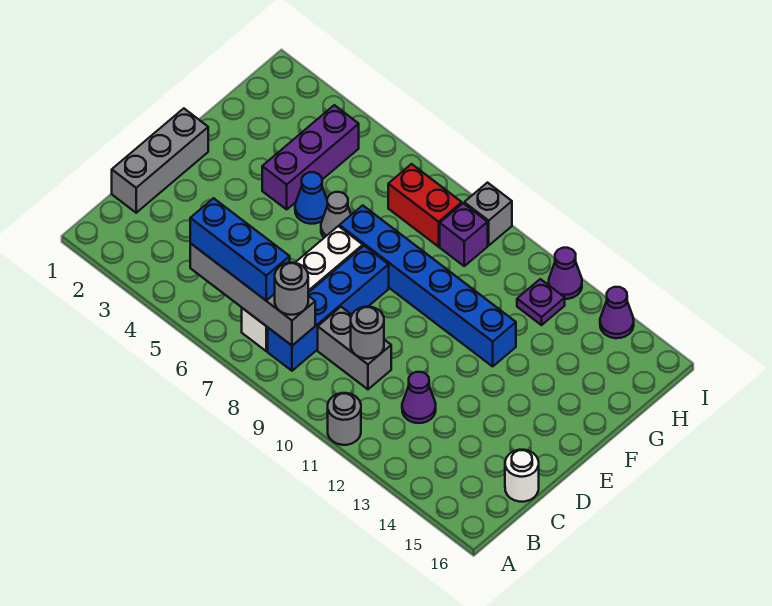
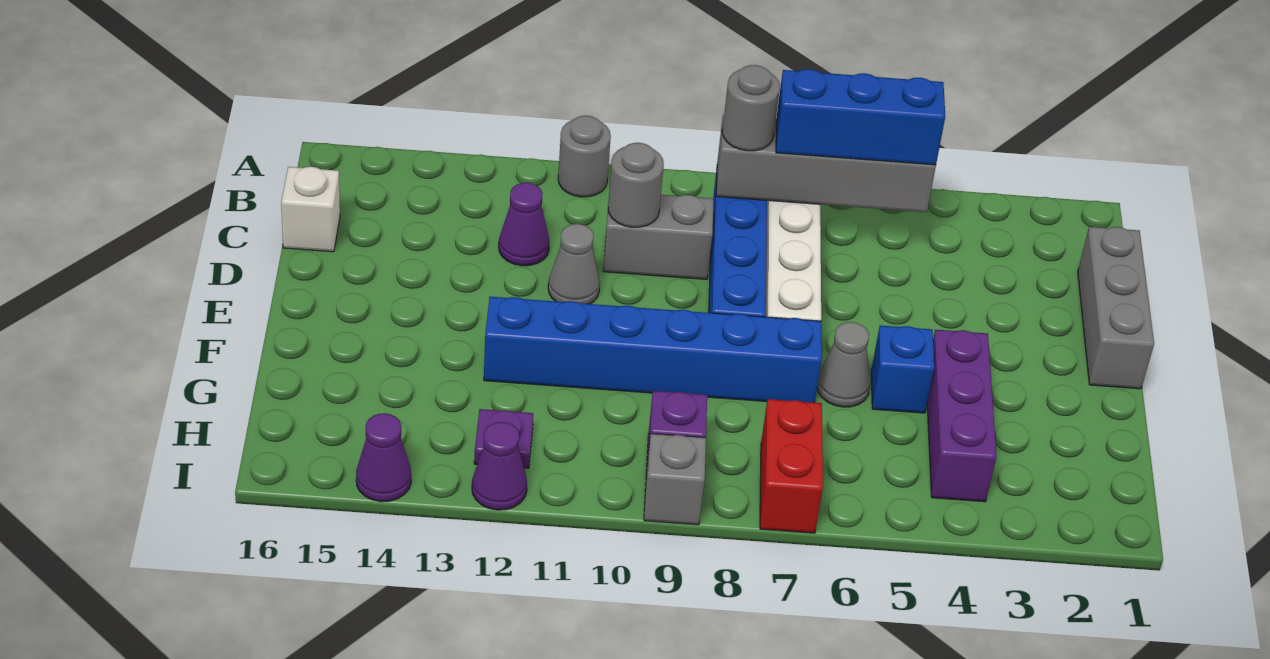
white round brick C16 level 1 -> white brick C16 level 1
none -> grey cone D11 level 1
blue cone F5 level 1 -> blue brick F5 level 1
red brick H7:H8 level 1 -> red brick H7:I7 level 1

